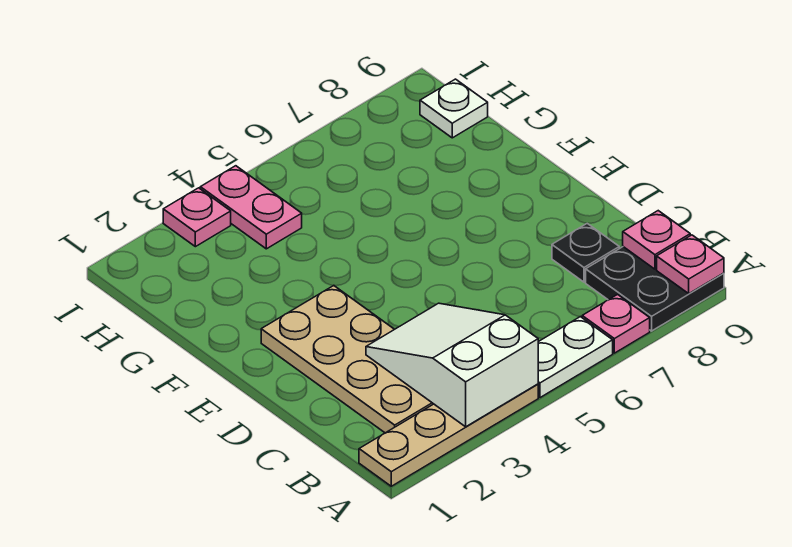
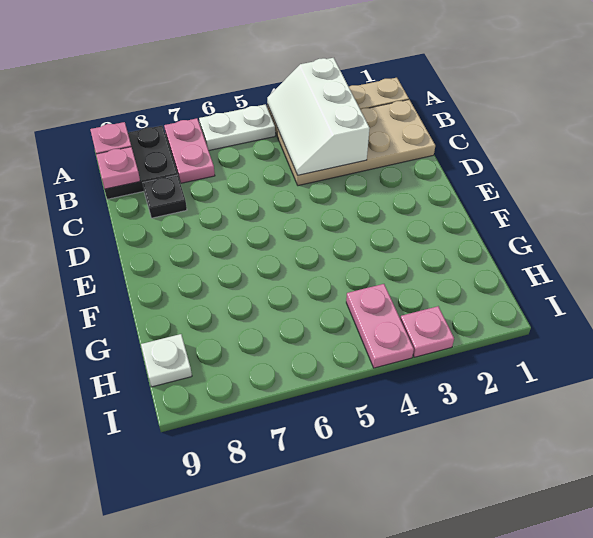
white slope A3:C4 level 2 top A -> white slope A3:C4 level 2 top 3
pink plate A7 level 1 -> pink plate A7:B7 level 1
tan plate B2:E3 level 1 -> tan plate B1:C4 level 1

